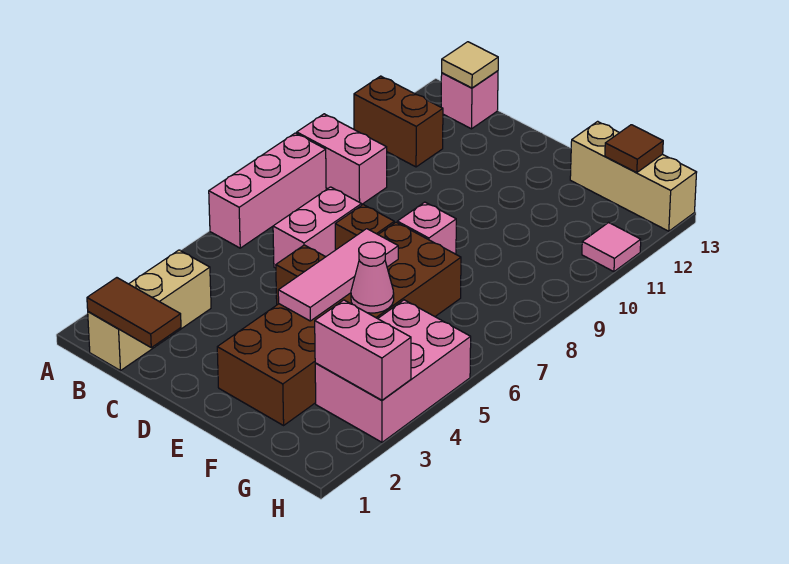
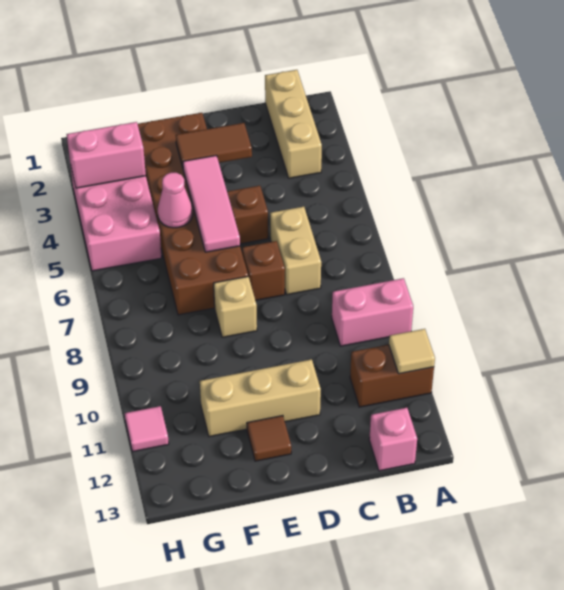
pink brick A6:A8 level 1 -> none
brown tile B1:C1 level 2 -> brown tile D3:E3 level 2
tan tile B13 level 2 -> tan tile A11 level 2
pink brick C6:C7 level 1 -> tan brick C6:C7 level 1
pink brick E8 level 1 -> tan brick E8 level 1
tan brick F13:H13 level 1 -> tan brick D11:F11 level 1
brown tile G13 level 2 -> brown tile E12 level 1

